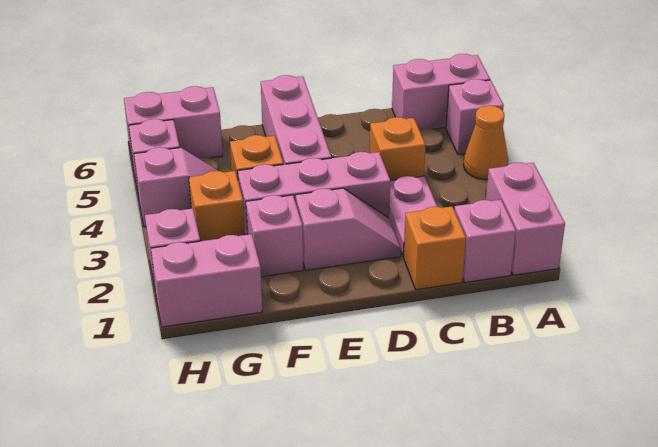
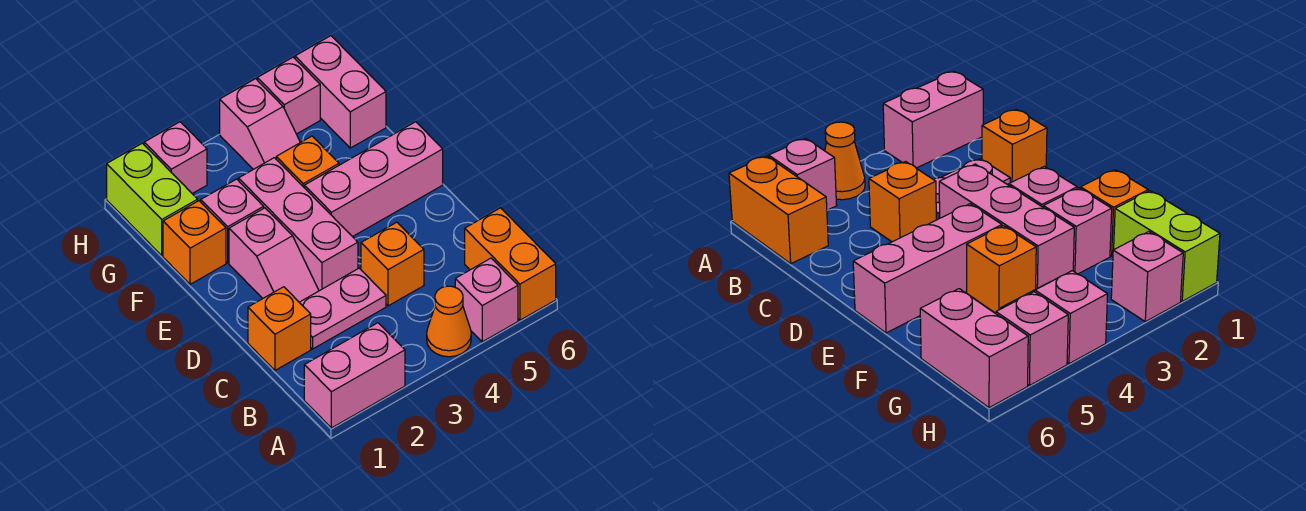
pink brick A6:B6 level 1 -> orange brick A6:B6 level 1
pink brick B1 level 1 -> none
pink brick G1:H1 level 1 -> lime brick G1:H1 level 1
orange brick G3 level 1 -> orange brick F1 level 1

